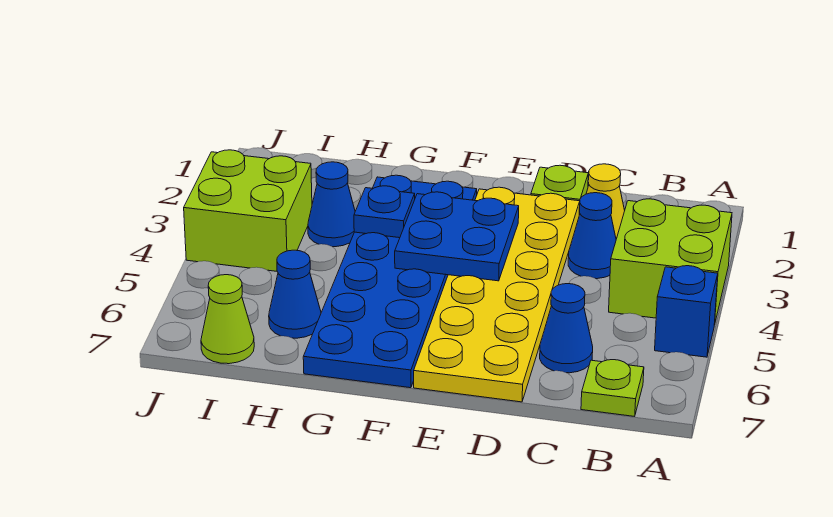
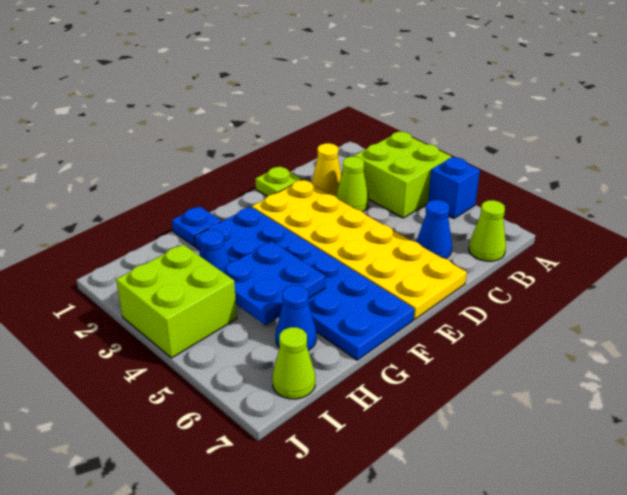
lime plate B7 level 1 -> lime cone B7 level 1
blue cone C3 level 1 -> lime cone C3 level 1
blue plate E3:F4 level 2 -> blue plate G4:H5 level 2
blue plate G3 level 2 -> blue plate G1 level 1

